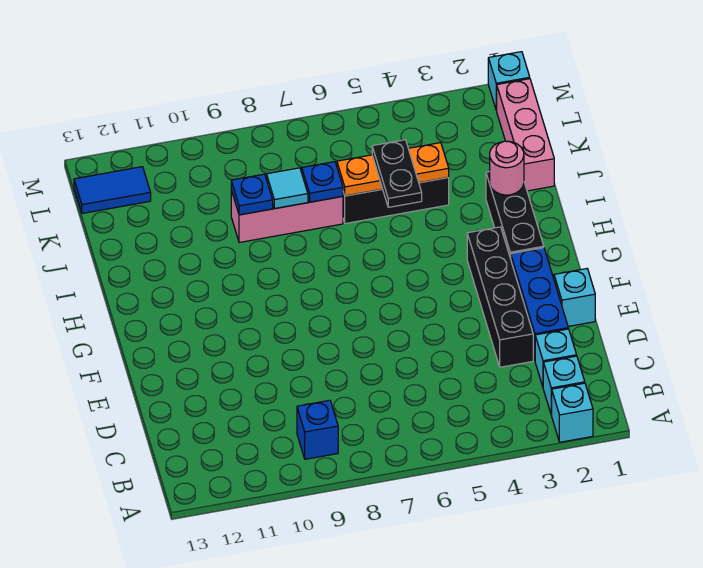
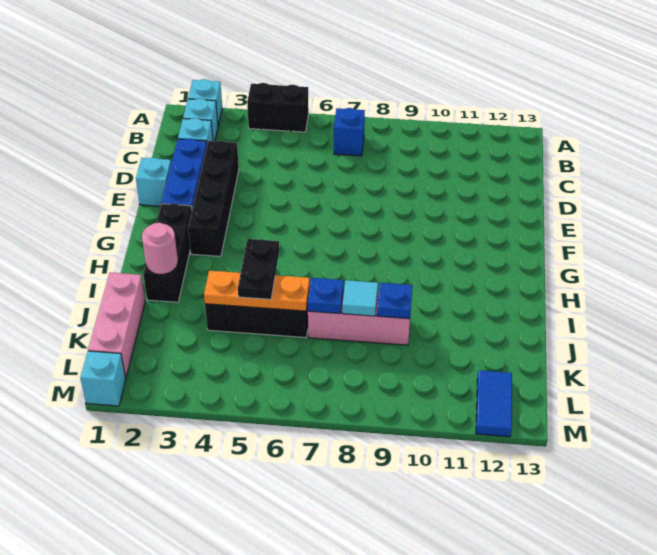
none -> black brick A4:A5 level 1
blue brick B9 level 1 -> blue brick B7 level 1
blue tile L12:L13 level 1 -> blue tile L12:M12 level 1

